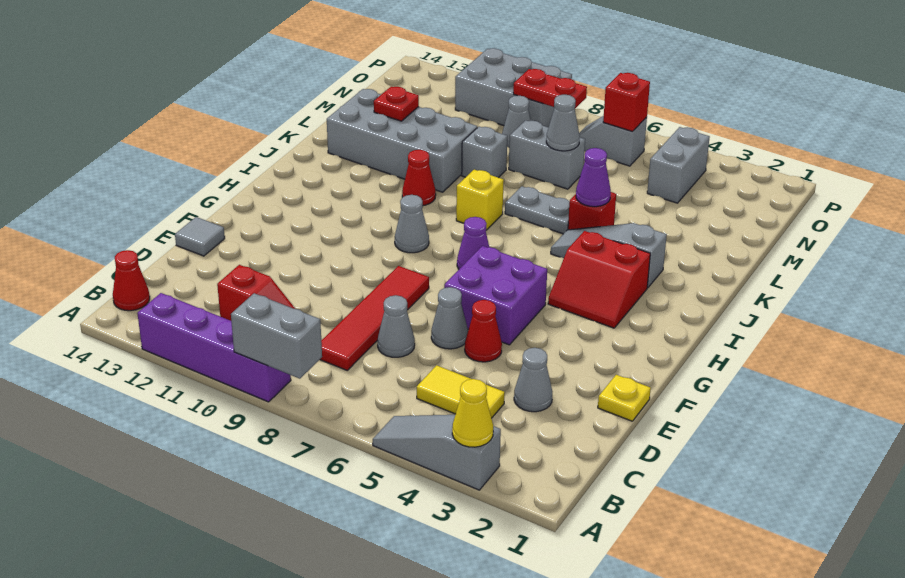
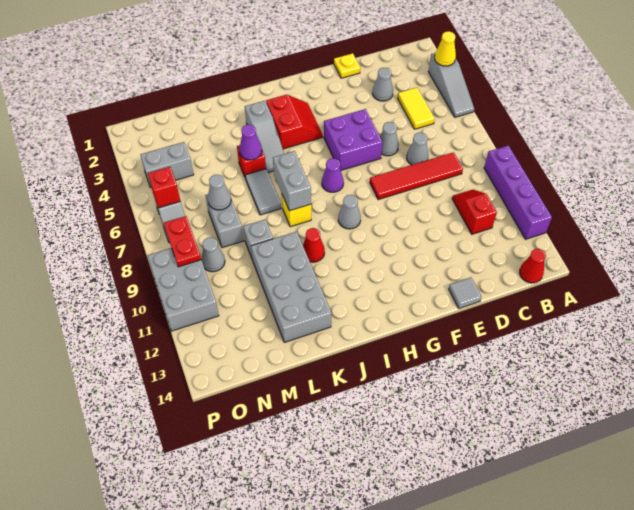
grey brick A8:A9 level 2 -> grey brick J7:J8 level 2
red cone E5 level 1 -> none
grey plate K6:K7 level 1 -> grey tile K6:K7 level 1
red plate L12 level 2 -> none

